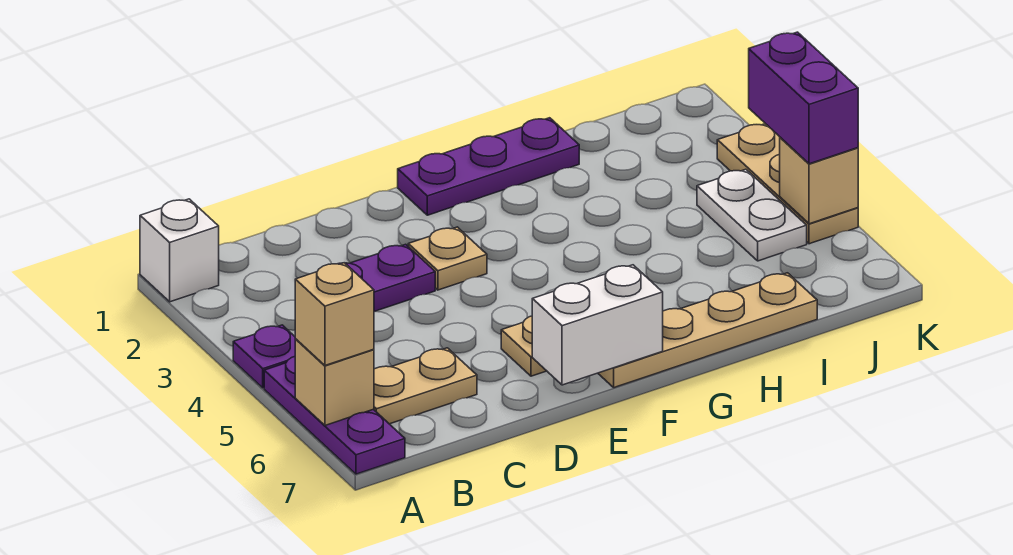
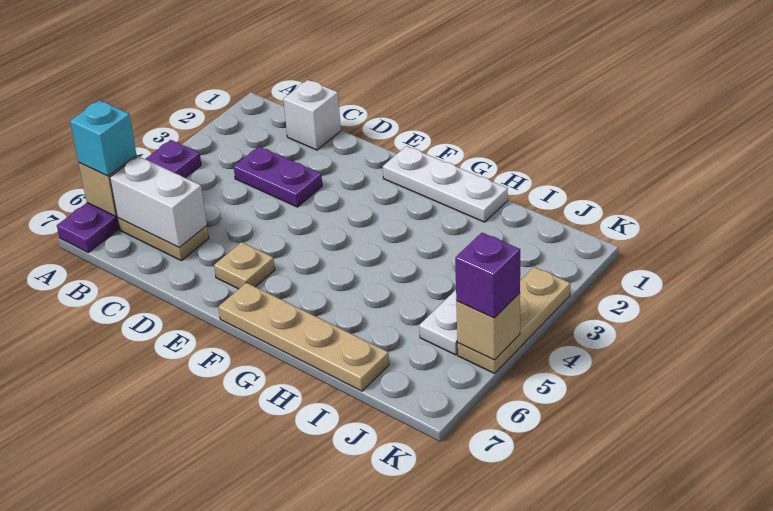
white brick A1 level 1 -> white brick C1 level 1
tan brick A6 level 3 -> cyan brick A6 level 3
tan plate E3 level 1 -> none
white brick E7:F7 level 2 -> white brick B6:C6 level 2
purple plate F1:H1 level 1 -> white plate F1:H1 level 1
purple brick K4:K5 level 3 -> purple brick K5 level 3

